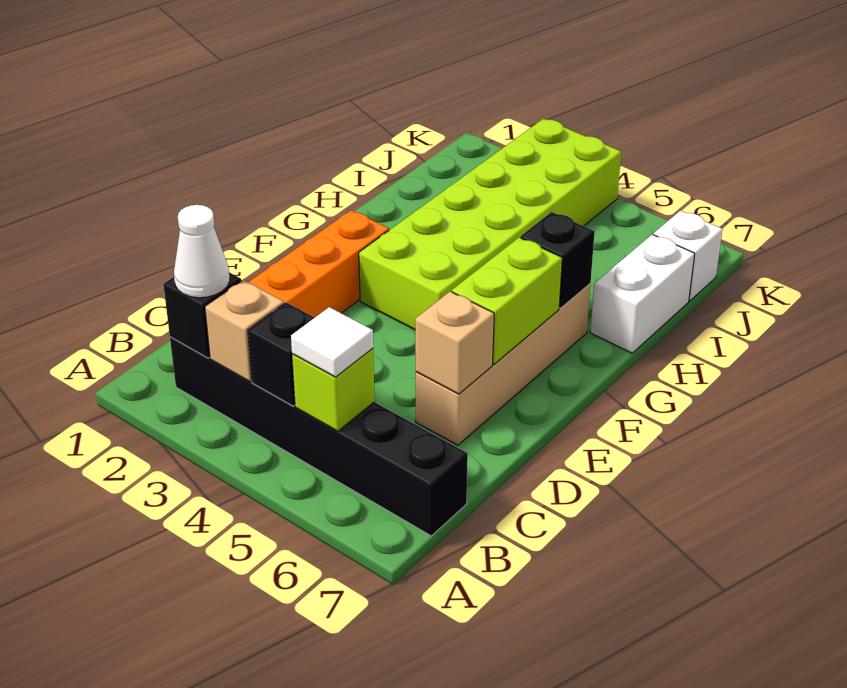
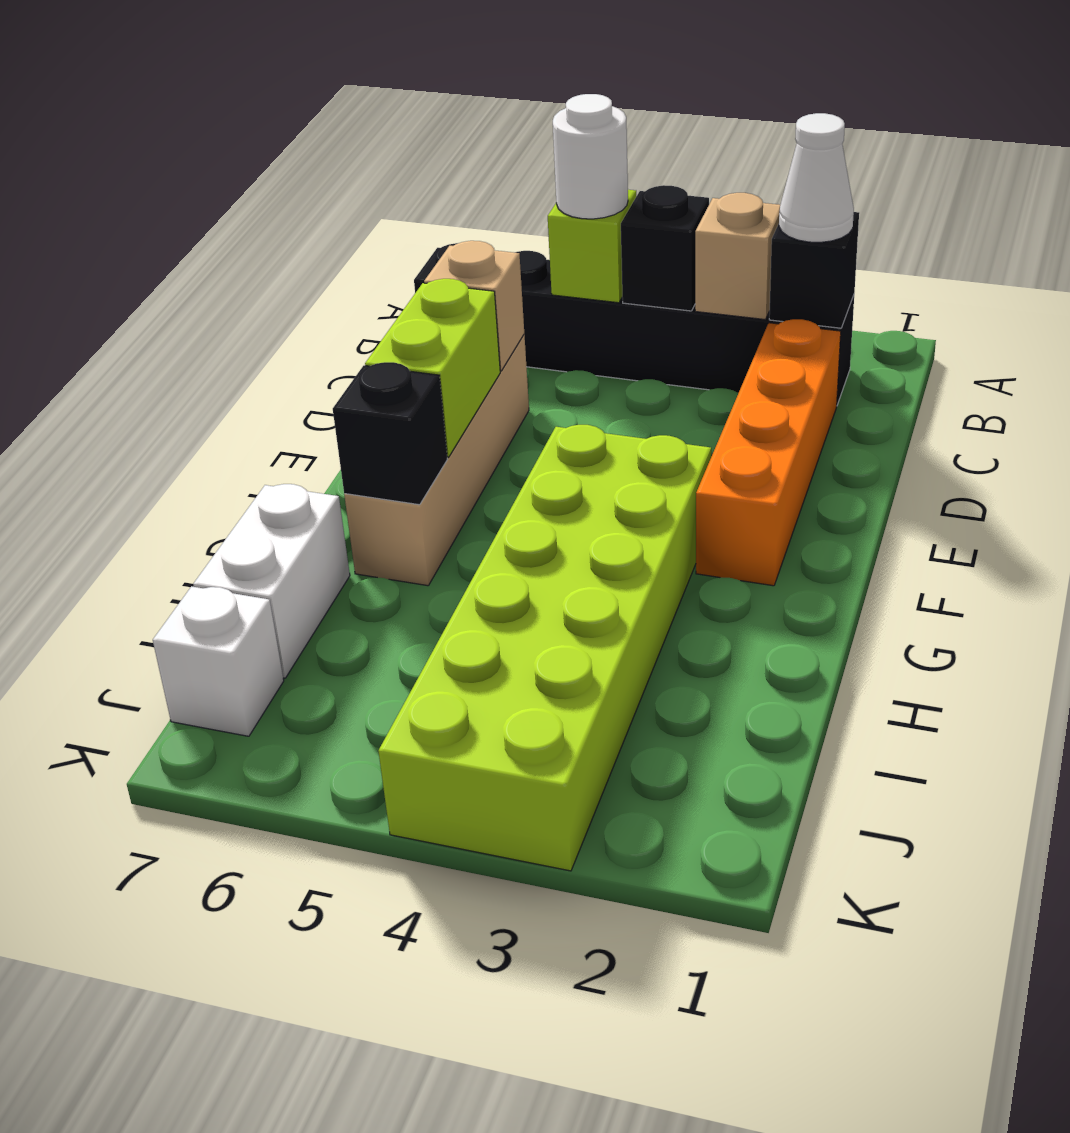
white tile B5 level 3 -> white round brick B5 level 3

